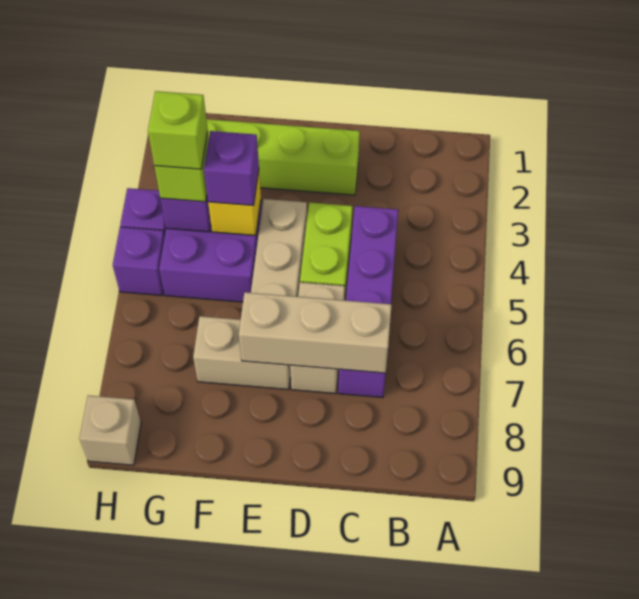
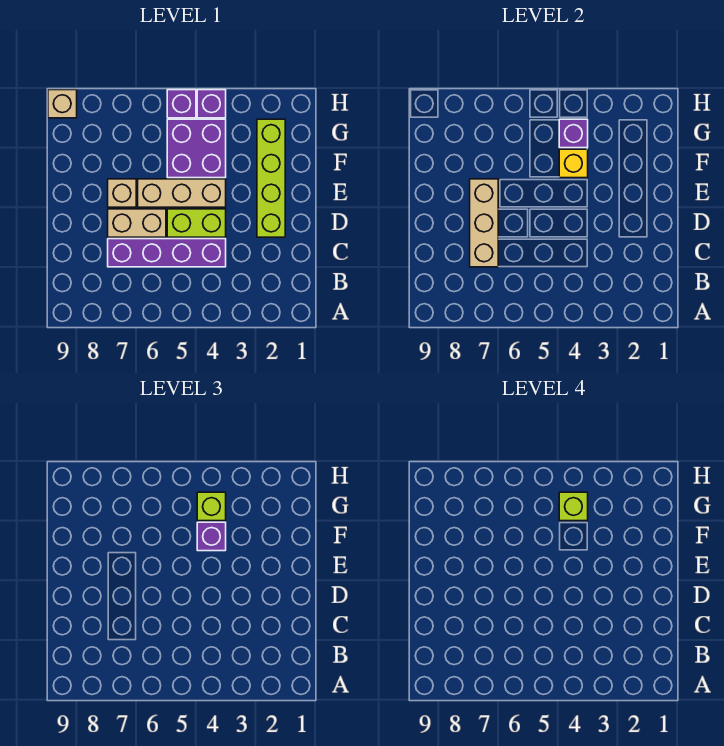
tan brick E7:F7 level 1 -> tan brick E7 level 1

